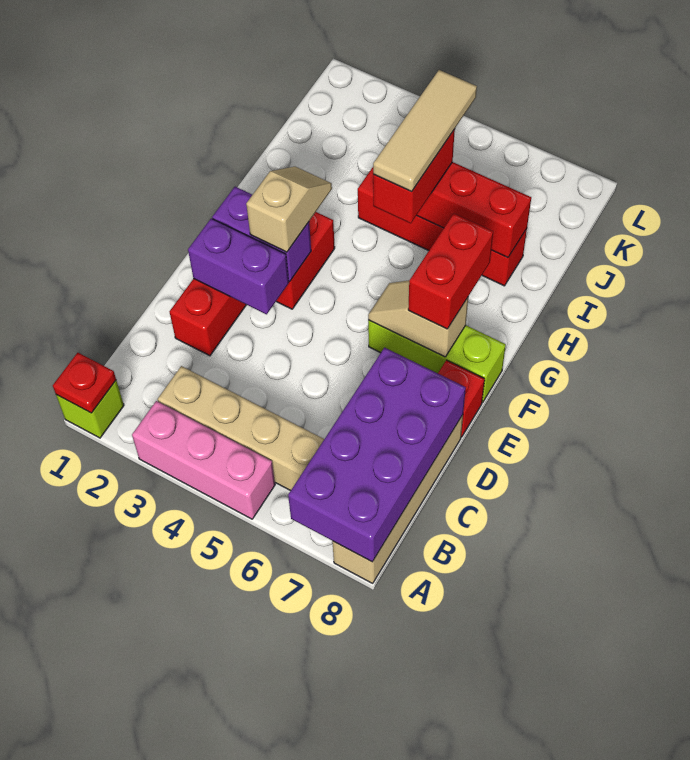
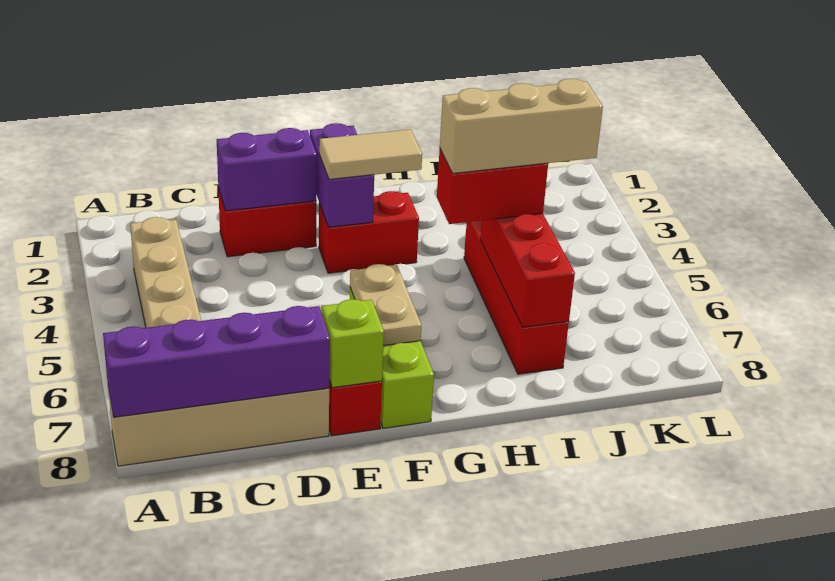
lime brick A1 level 1 -> lime brick E8 level 2
red plate A1 level 2 -> none
pink brick A3:A5 level 1 -> none
purple brick A7:D8 level 2 -> purple brick A8:D8 level 2
purple brick E2:E3 level 2 -> purple brick D2:E2 level 2
tan slope F3:G3 level 3 top F -> tan tile F3:G3 level 3
tan slope F6:F7 level 2 top 7 -> tan plate F6:F7 level 2
red brick F7:G7 level 3 -> none
tan tile H5:J5 level 4 -> tan brick H5:J5 level 4

